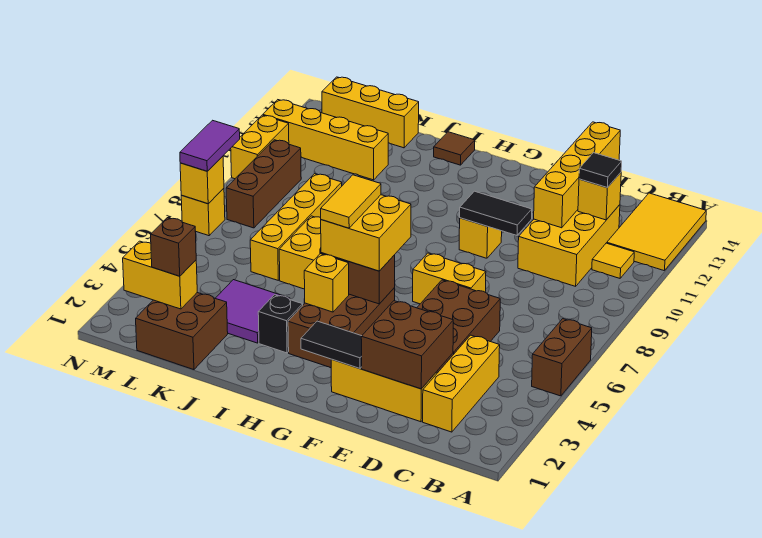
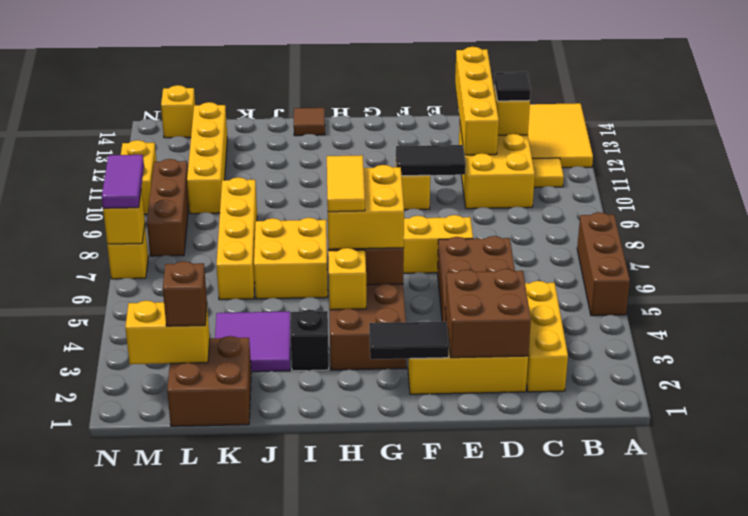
brown brick A5:A6 level 1 -> brown brick A5:A7 level 1
yellow brick K12:N12 level 1 -> yellow brick L10:L13 level 1
yellow brick K14:M14 level 1 -> yellow brick M14 level 1

